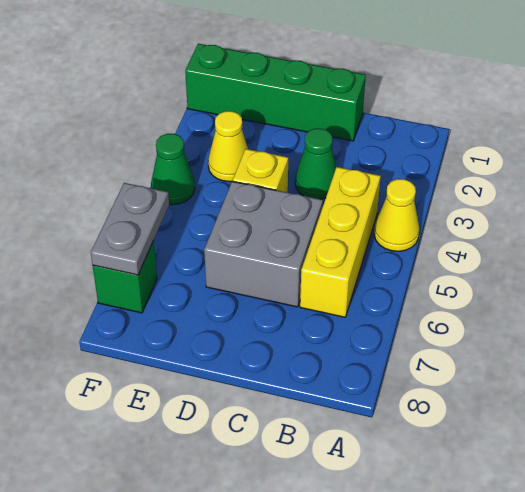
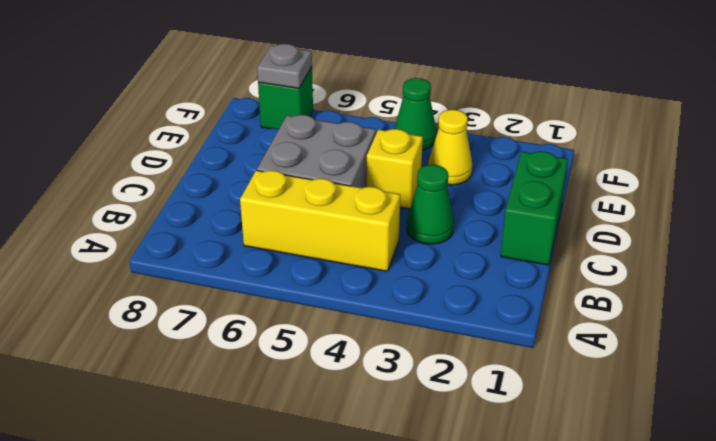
yellow cone A4 level 1 -> none
green brick C1:F1 level 1 -> green brick C1:D1 level 1
grey plate F6:F7 level 2 -> grey plate F7 level 2

